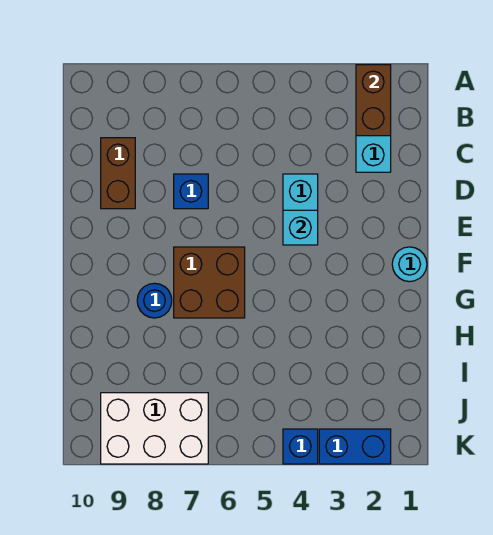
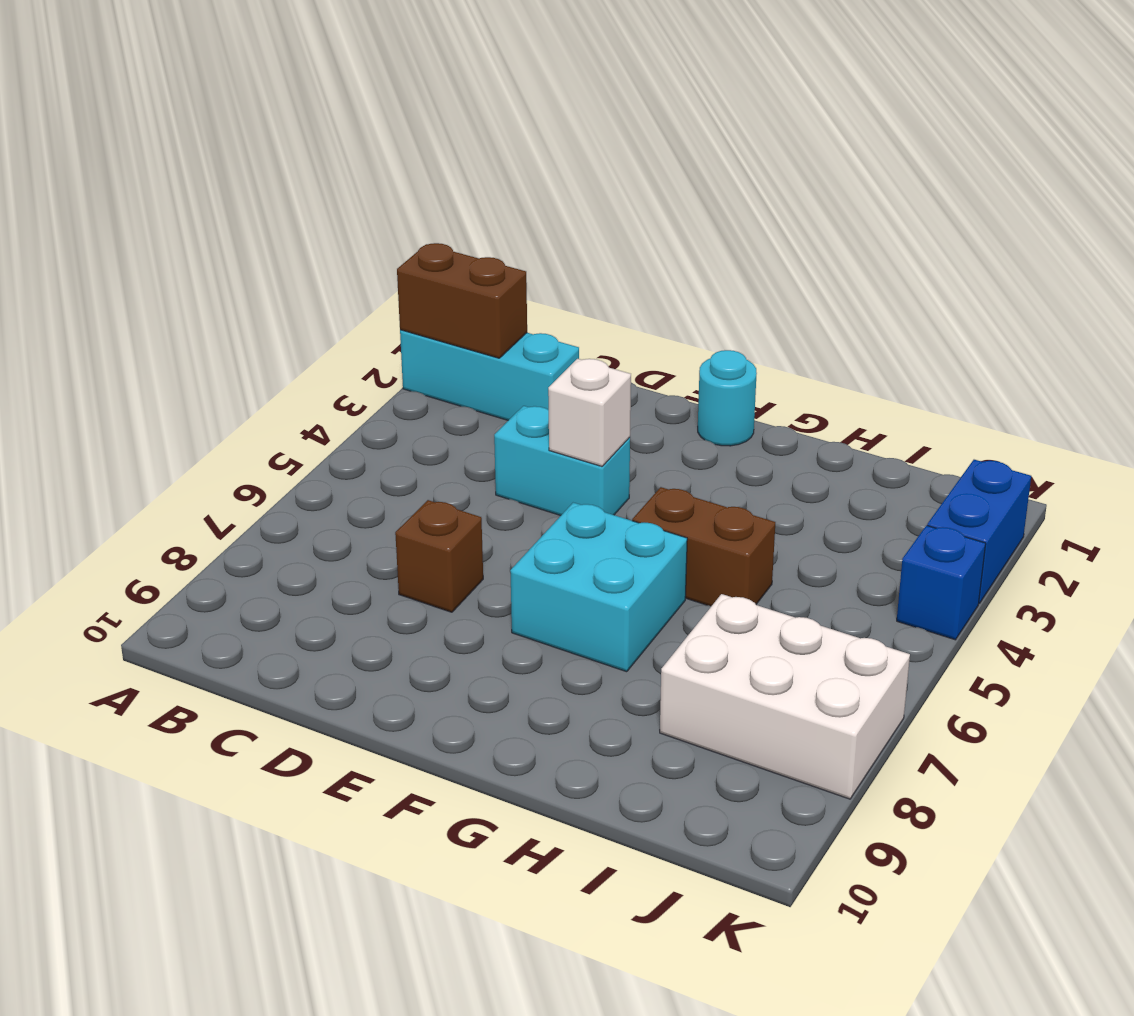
brown brick C9:D9 level 1 -> brown brick G5:H5 level 1
blue brick D7 level 1 -> brown brick D7 level 1
cyan brick E4 level 2 -> white brick E4 level 2
brown brick F6:G7 level 1 -> cyan brick F6:G7 level 1
blue round brick G8 level 1 -> none
white brick J7:K9 level 1 -> white brick I7:K8 level 1

